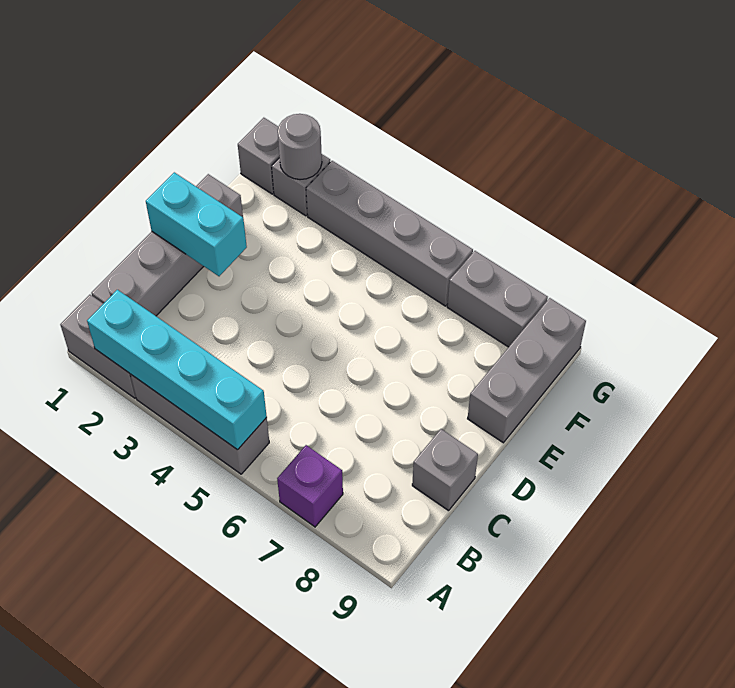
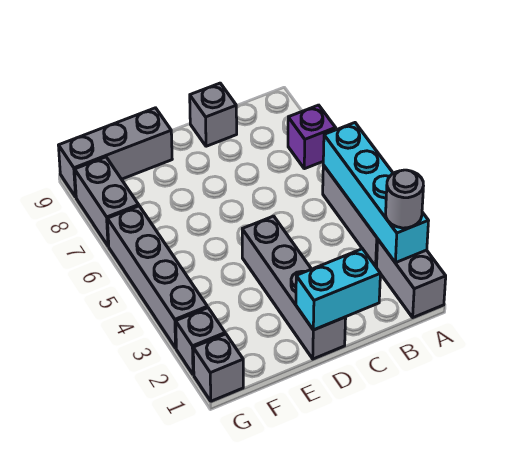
grey brick B1:E1 level 1 -> grey brick D1:D4 level 1
cyan brick D1:D2 level 2 -> cyan brick C1:D1 level 2
grey round brick G2 level 2 -> grey round brick A2 level 3

